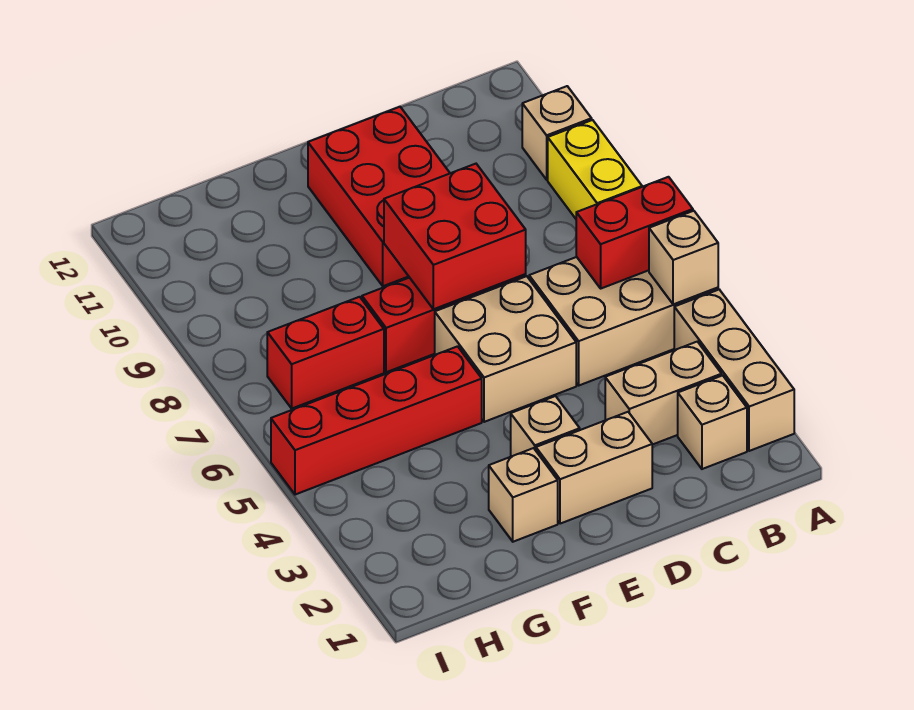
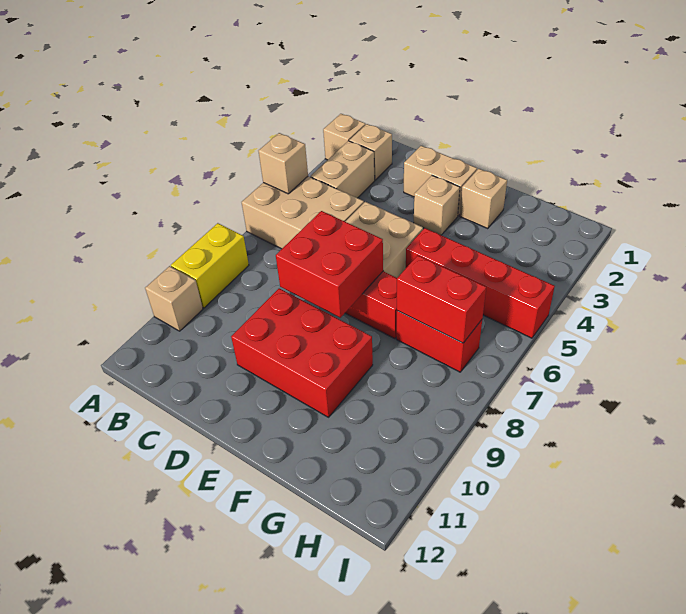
tan brick A2:A4 level 1 -> tan brick A2 level 1
red brick A6:B6 level 2 -> red brick G7:H7 level 2
tan brick B3:C3 level 1 -> tan brick B3:B4 level 1
red brick D9:E11 level 1 -> red brick D9:F10 level 1

